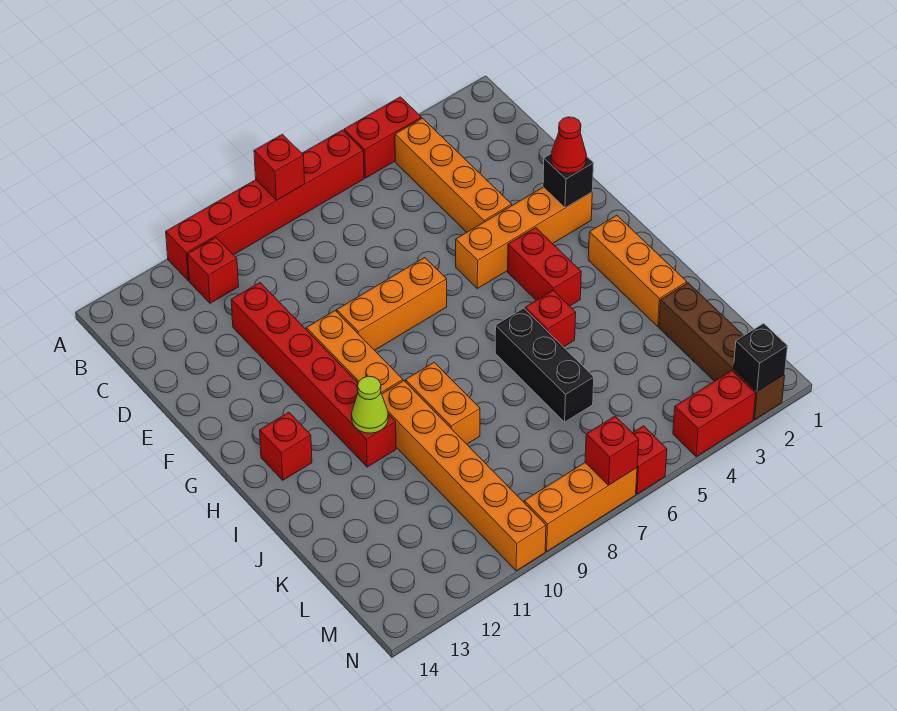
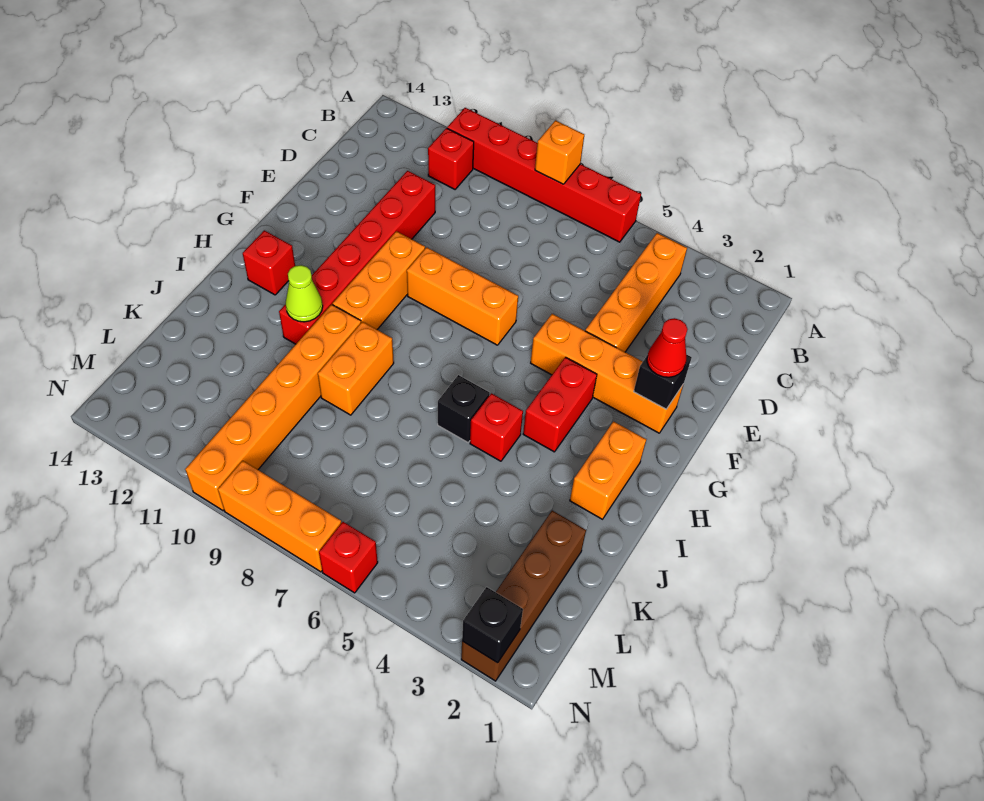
red brick A4:A5 level 1 -> none
red brick A8 level 2 -> orange brick A8 level 2
orange brick H2:J2 level 1 -> orange brick H2:I2 level 1
black brick I6:K6 level 1 -> black brick I6 level 1
red brick N3:N4 level 1 -> none
red brick N7 level 2 -> none

